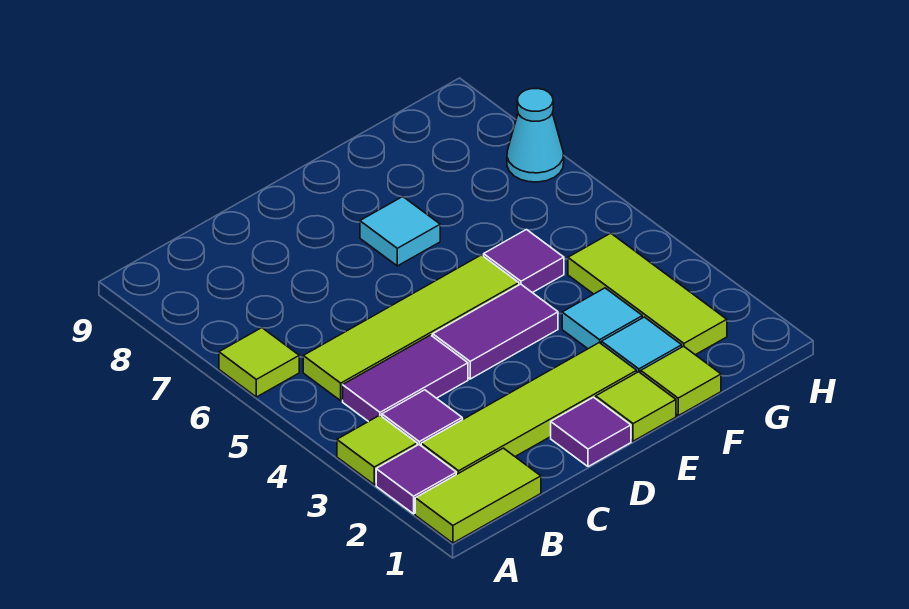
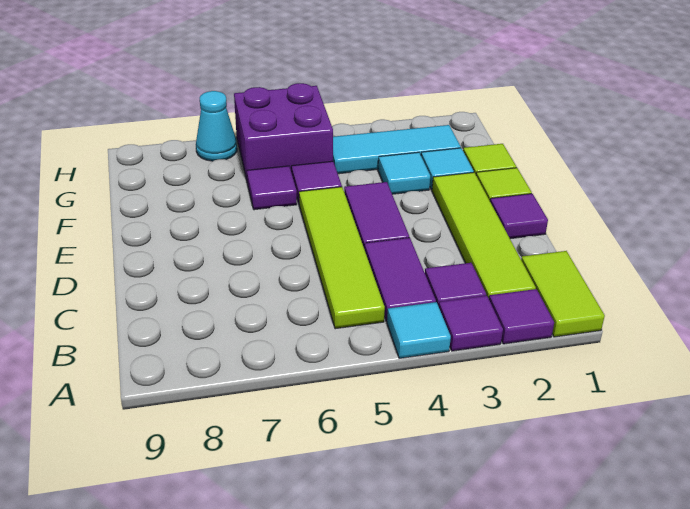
lime tile A3 level 1 -> purple tile A3 level 1
lime tile A6 level 1 -> none
cyan tile E7 level 1 -> cyan tile A4 level 1
none -> purple tile F6 level 1
lime tile G2:G4 level 1 -> cyan tile G2:G4 level 1
none -> purple brick G5:H6 level 1

